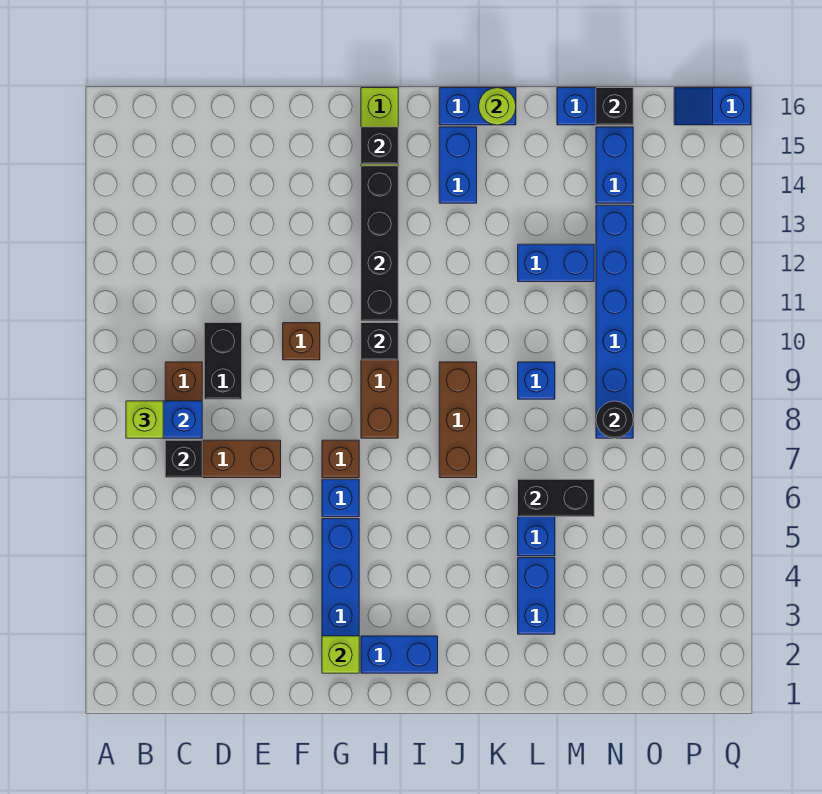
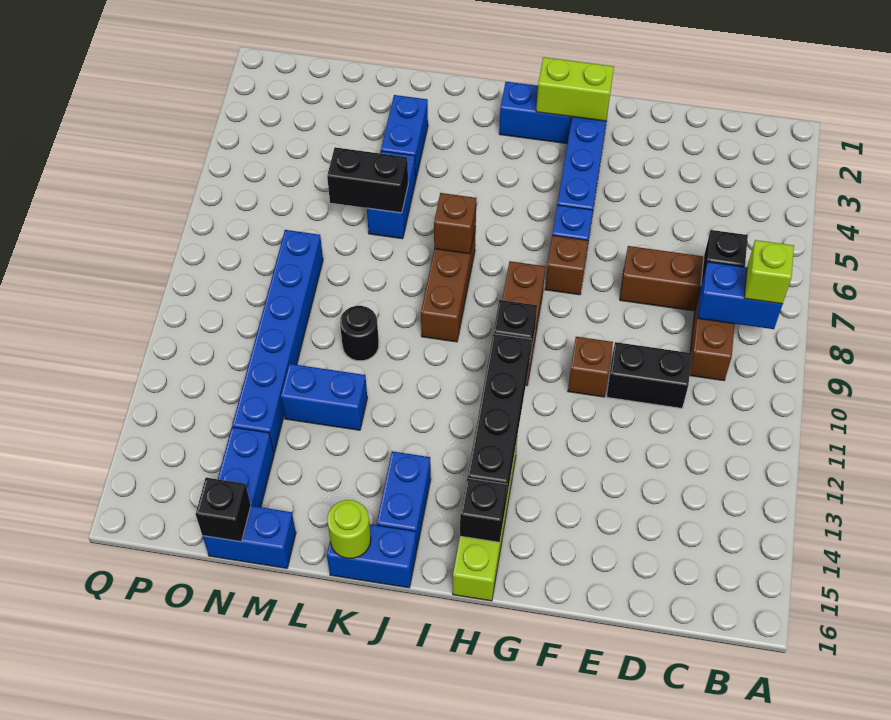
black brick D9:D10 level 1 -> black brick D10:E10 level 1
lime brick G2 level 2 -> lime brick G2:H2 level 2
none -> brown brick J7 level 2
blue brick L9 level 1 -> none
black round brick N8 level 2 -> black round brick L10 level 1
blue slope P16:Q16 level 1 top Q -> none

